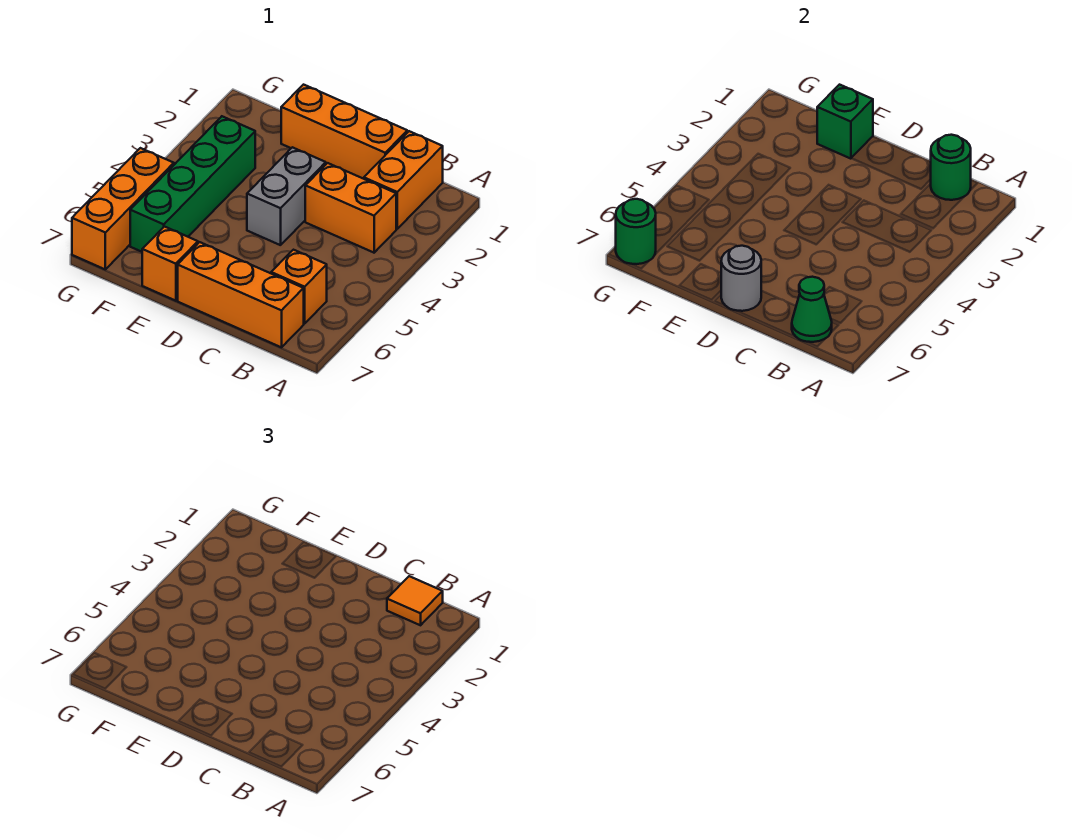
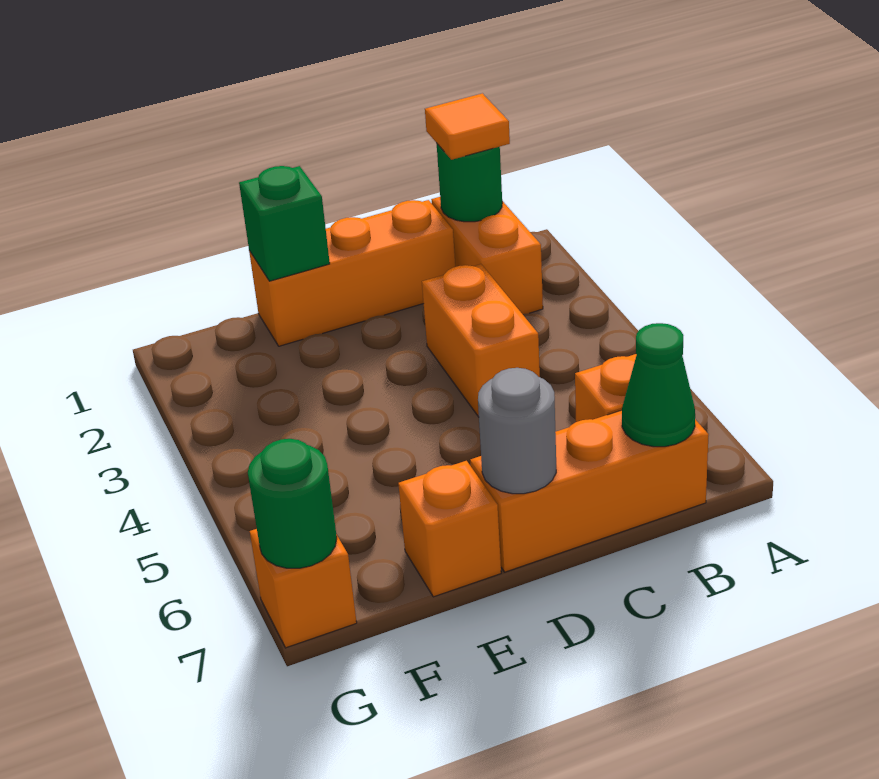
orange brick B3:C3 level 1 -> orange brick C3:C4 level 1
grey brick D3:D4 level 1 -> none
green brick F3:F6 level 1 -> none
orange brick G5:G7 level 1 -> orange brick G7 level 1

